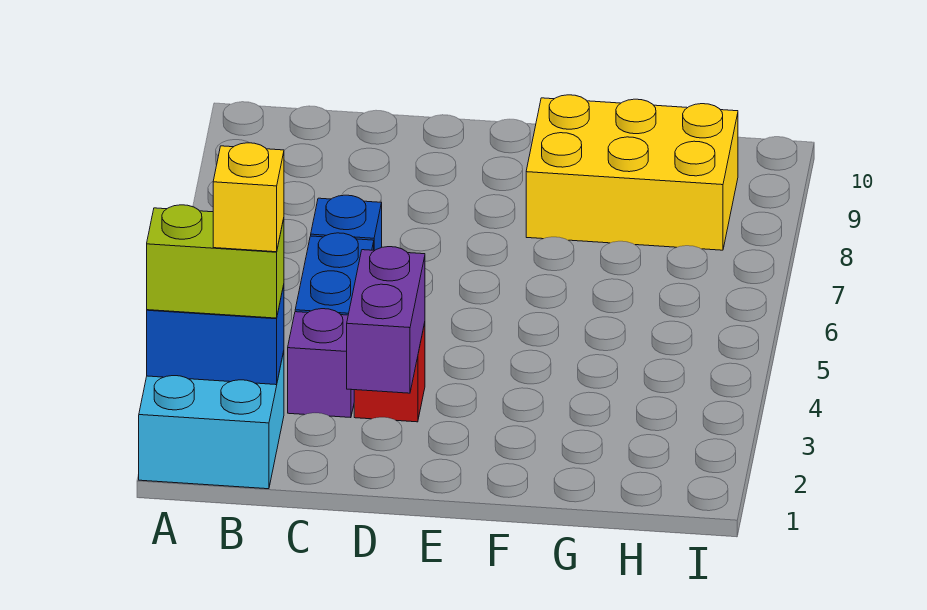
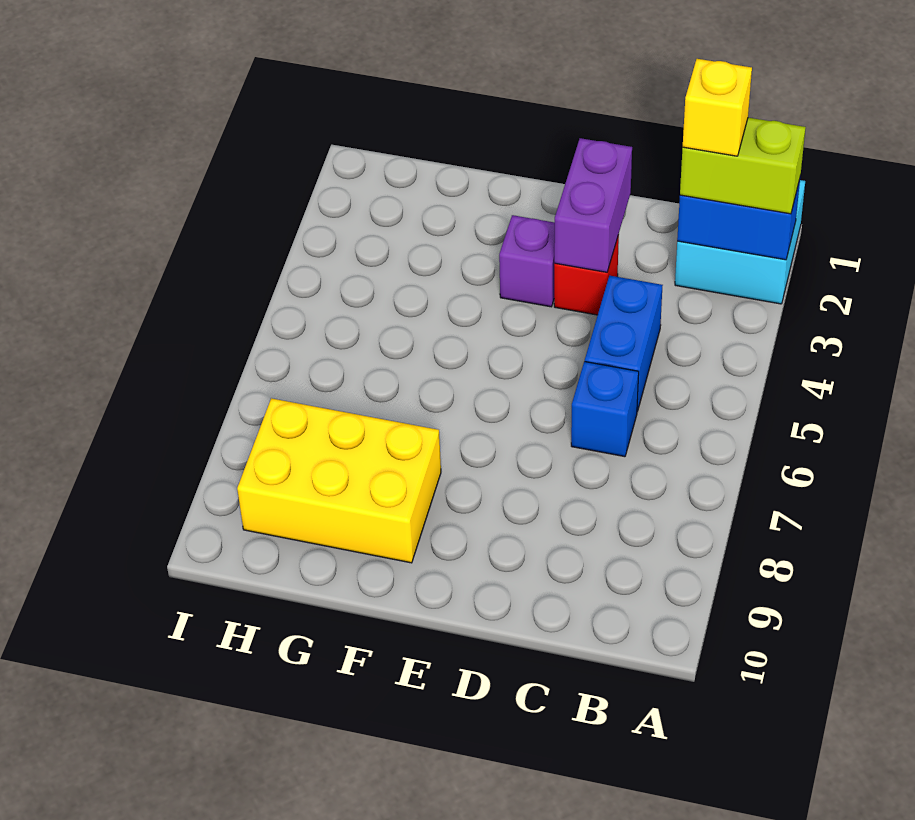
purple brick C3 level 1 -> purple brick E3 level 1

